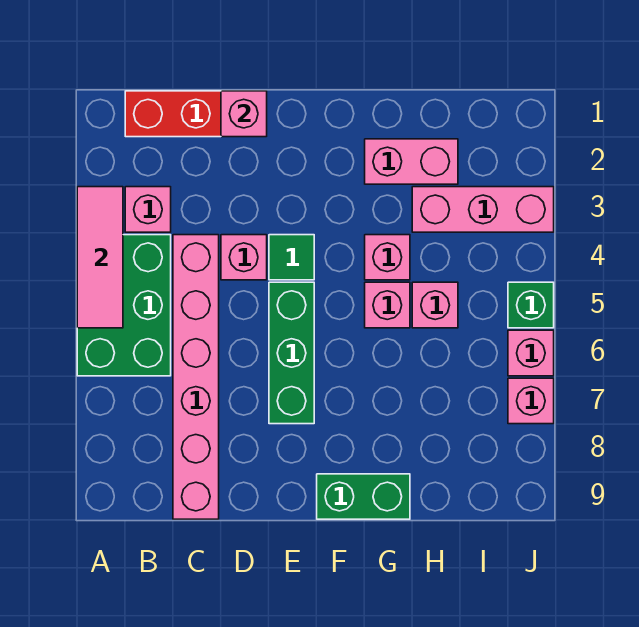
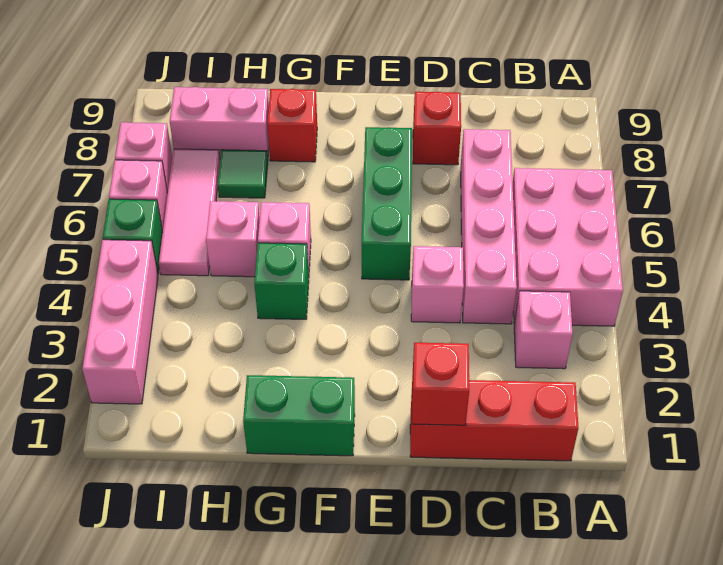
pink tile A3:A5 level 2 -> pink tile I5:I7 level 1
green brick A4:B6 level 1 -> pink brick A4:B6 level 1
pink brick C4:C9 level 1 -> pink brick C4:C7 level 1
pink brick D1 level 2 -> red brick D1 level 2
none -> red brick D8 level 1
green tile E4 level 1 -> green tile H7 level 1
green brick F9:G9 level 1 -> green brick F1:G1 level 1
pink brick G2:H2 level 1 -> pink brick H8:I8 level 1
pink brick G4 level 1 -> green brick G4 level 1
none -> red brick G8 level 1
pink brick H3:J3 level 1 -> pink brick J2:J4 level 1

